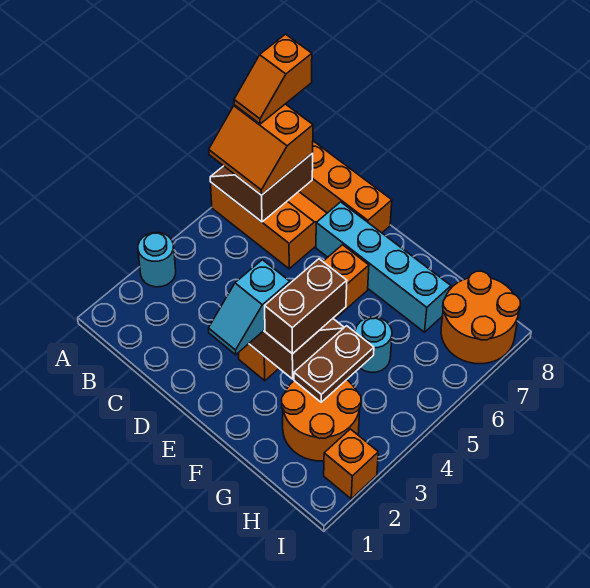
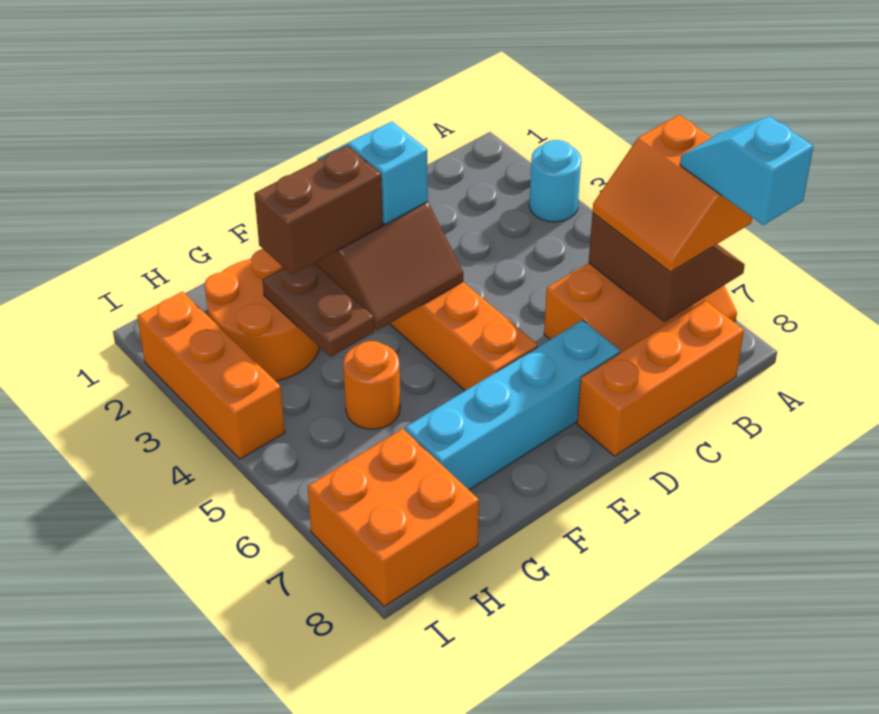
orange slope A6:B7 level 3 top 7 -> orange slope A6:B7 level 3 top A
orange slope A7:A8 level 4 top 8 -> cyan slope A7:A8 level 4 top 8
brown brick F3:F4 level 3 -> brown brick F3:G3 level 3
cyan round brick G5 level 1 -> orange round brick G5 level 1
orange round brick H7:I8 level 1 -> orange brick H7:I8 level 1
orange brick I2 level 1 -> orange brick I2:I4 level 1

